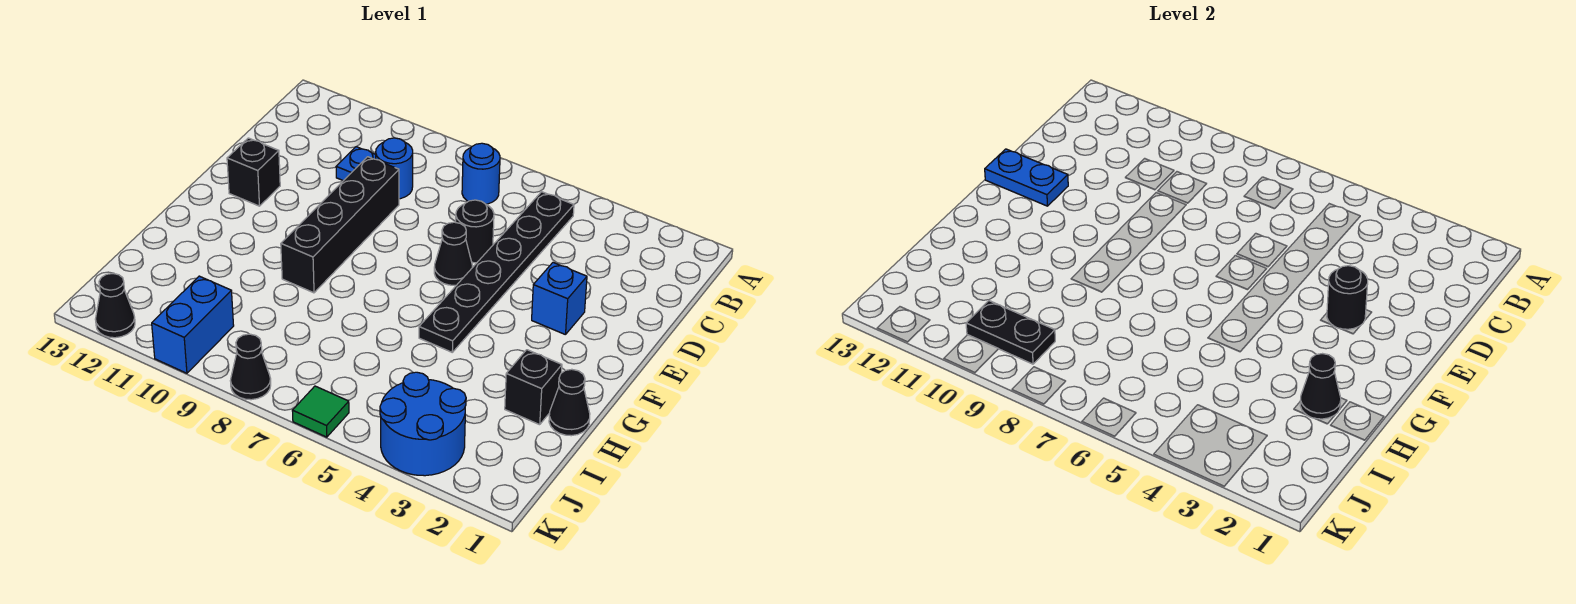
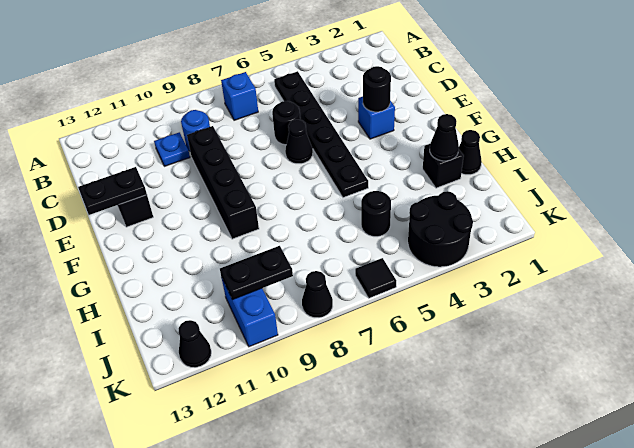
blue round brick B7 level 1 -> blue brick B7 level 1
blue plate E12:E13 level 2 -> black plate E12:E13 level 2
none -> black round brick I5 level 1
blue round brick J3:K4 level 1 -> black round brick J3:K4 level 1
green tile K6 level 1 -> black tile K6 level 1

